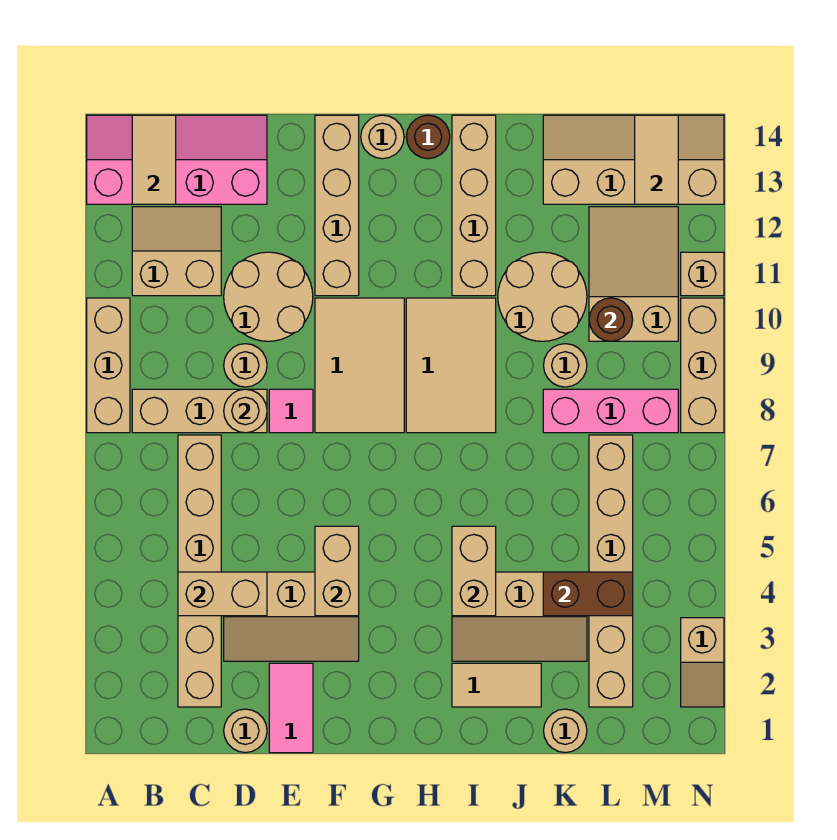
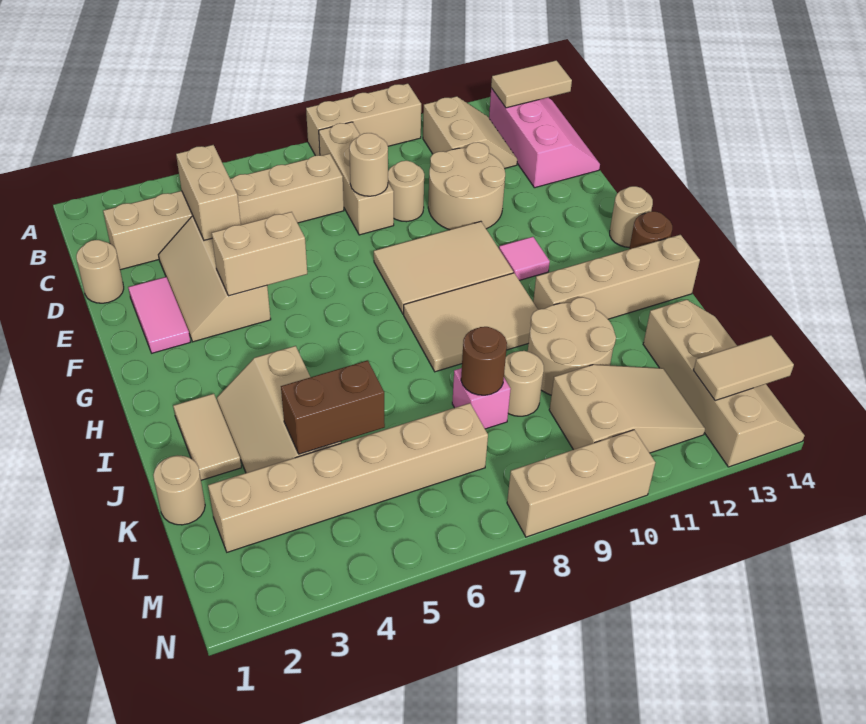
pink slope A13:D14 level 1 top 13 -> pink slope B13:D14 level 1 top 13
pink tile E1:E2 level 1 -> pink tile E2:F2 level 1
pink tile E8 level 1 -> pink tile G11 level 1
tan brick F11:F14 level 1 -> none
tan brick I4:I5 level 2 -> none
brown brick K4:L4 level 2 -> brown brick K4:K5 level 2
pink brick K8:M8 level 1 -> pink brick K8 level 1
brown round brick L10 level 2 -> brown round brick K8 level 2
tan slope N2:N3 level 1 top 3 -> none
tan brick N11 level 1 -> none

